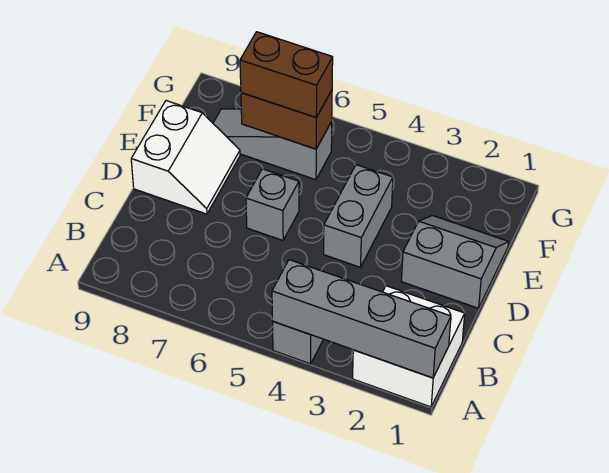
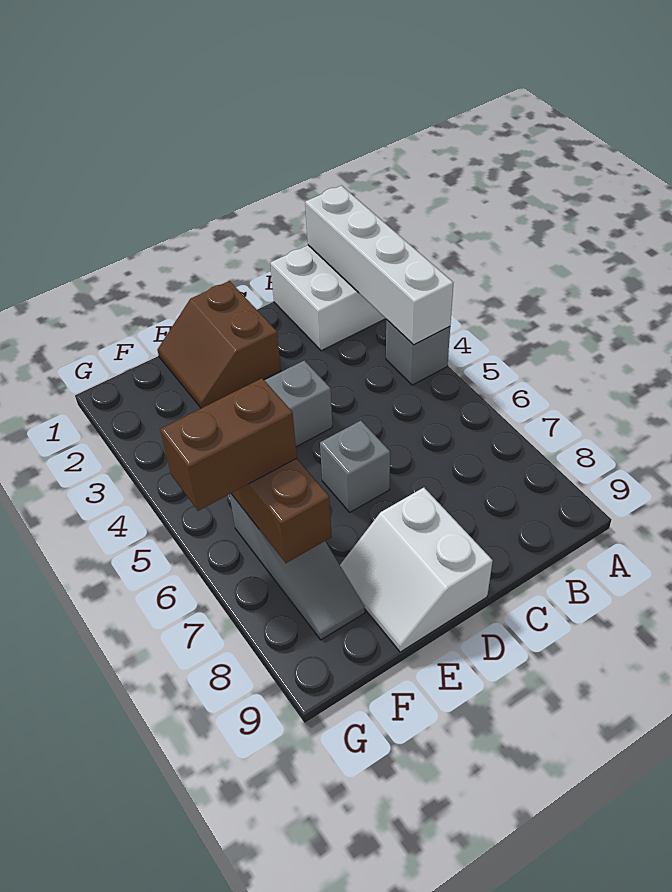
grey brick A1:A4 level 2 -> white brick A1:A4 level 2
grey slope D1:E2 level 1 top D -> brown slope D1:E2 level 1 top D
white slope D8:E9 level 1 top 9 -> white slope D8:E9 level 1 top D
brown brick F6:F7 level 3 -> brown brick F6:G6 level 3

